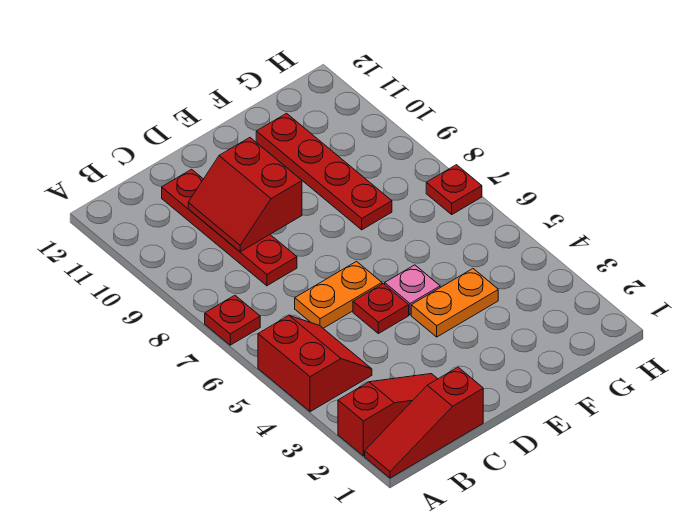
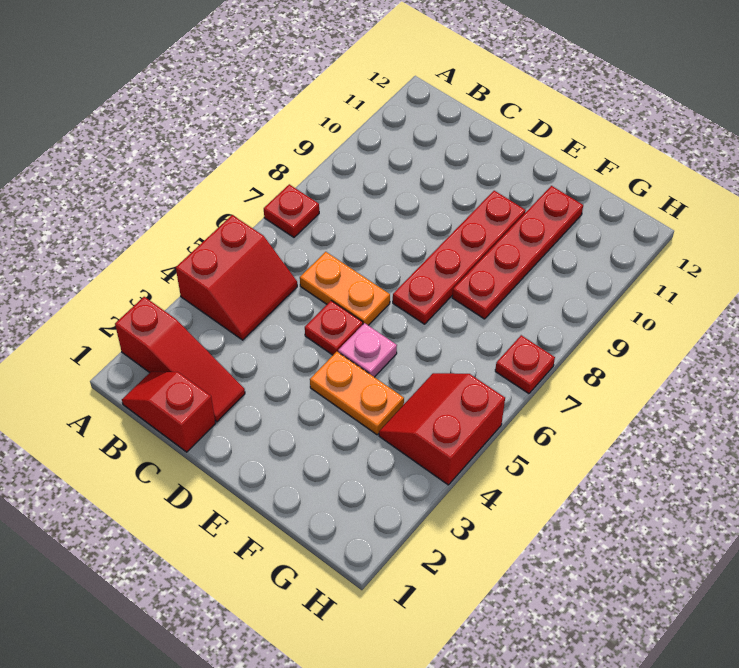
red slope A1:C1 level 1 top C -> red slope B1:C1 level 1 top C
red plate C8:C11 level 1 -> red plate E7:E10 level 1
red slope C9:D10 level 2 top D -> red slope G4:H5 level 1 top H

